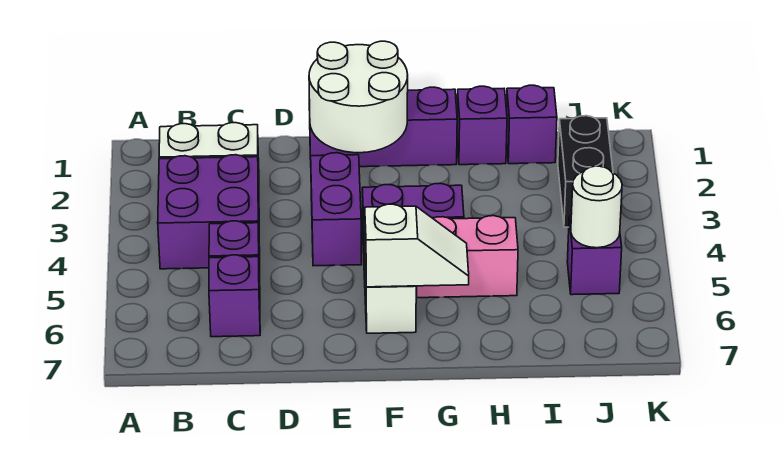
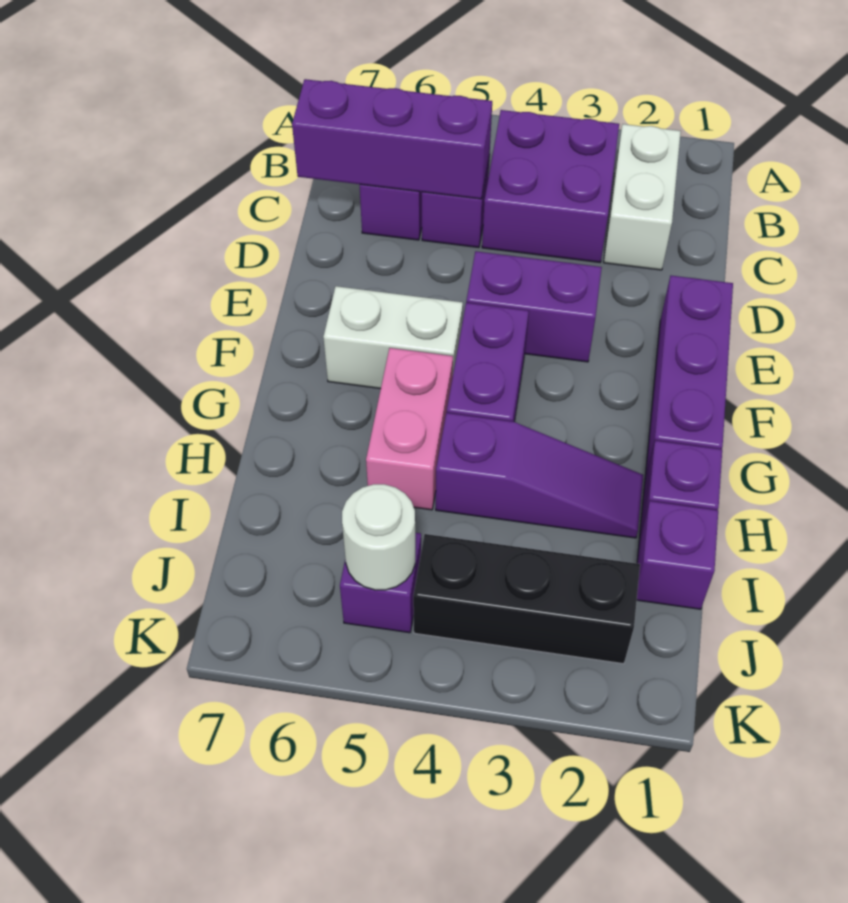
none -> purple brick C5:C7 level 2
white round brick E1:F2 level 2 -> none
white slope F6:G6 level 2 top F -> none
none -> purple slope H2:H4 level 1 top 4
black brick J2:J3 level 1 -> black brick J2:J4 level 1

